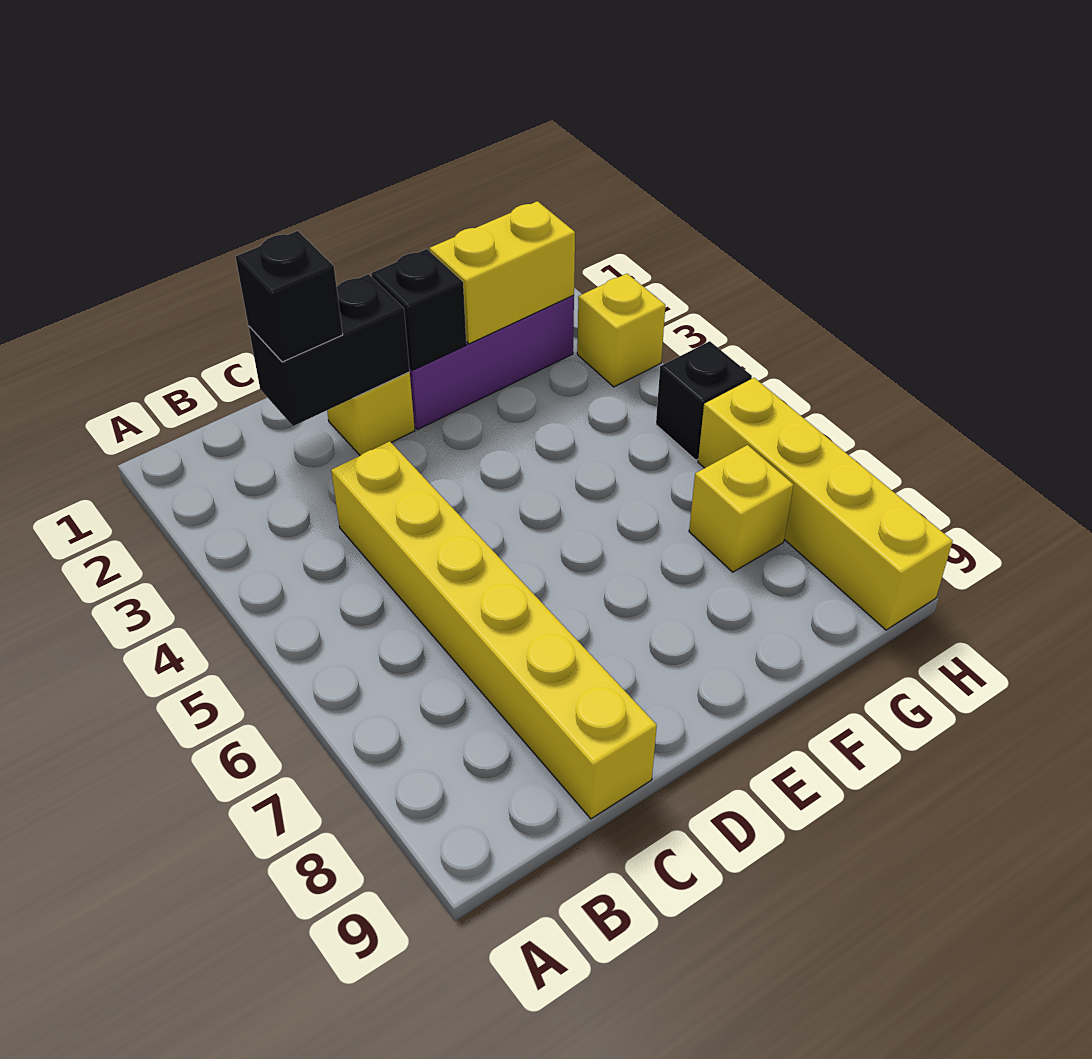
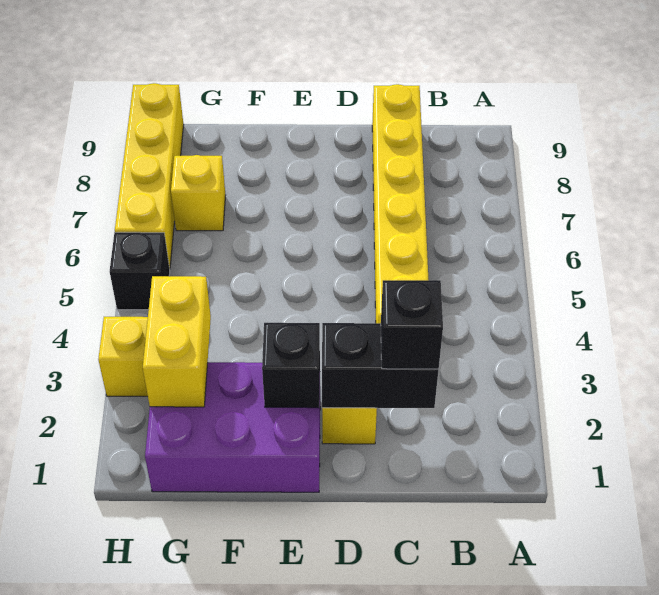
yellow brick F2:G2 level 2 -> yellow brick G2:G3 level 2

